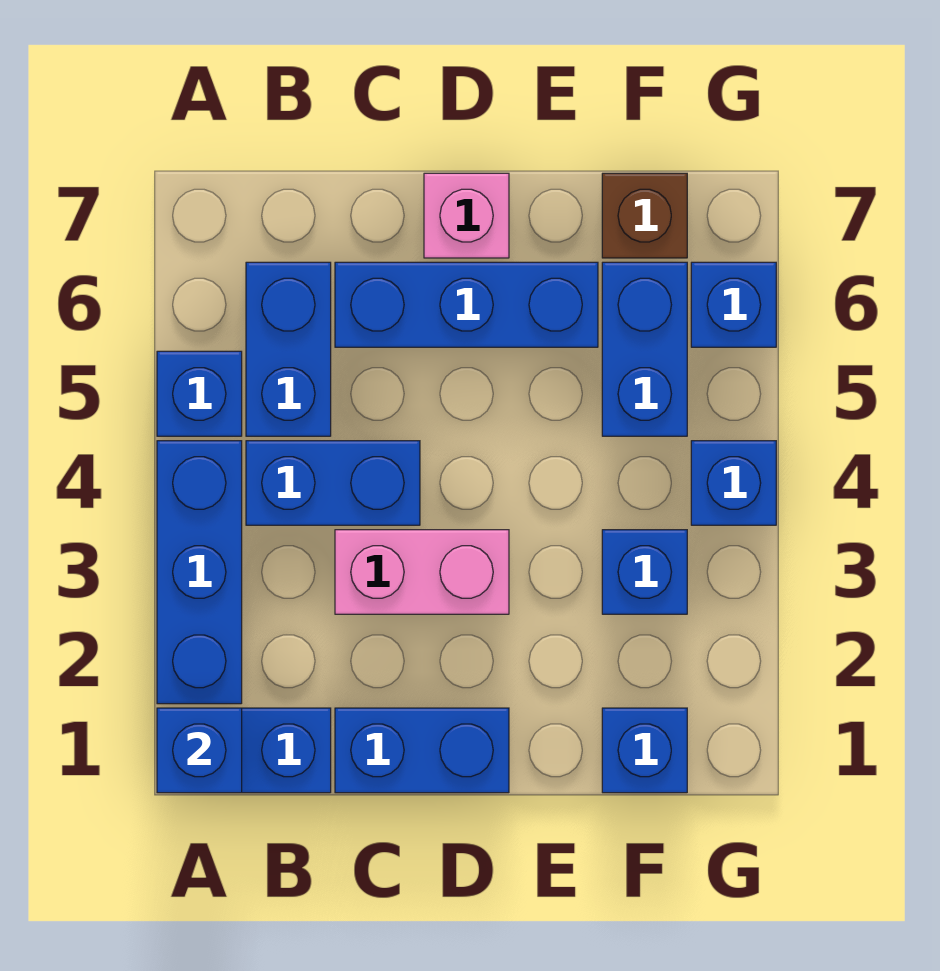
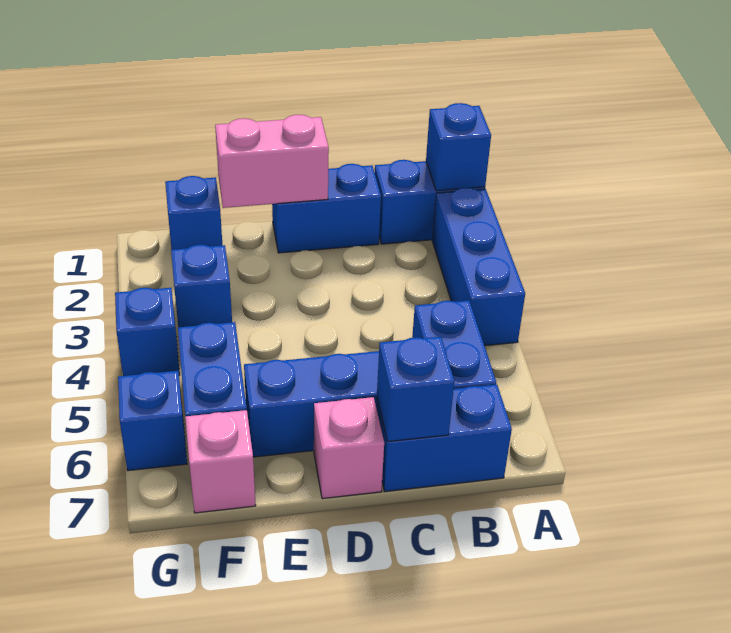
blue brick A5 level 1 -> blue brick C7 level 2
blue brick B4:C4 level 1 -> blue brick B7:C7 level 1
pink brick C3:D3 level 1 -> pink brick D1:E1 level 2
brown brick F7 level 1 -> pink brick F7 level 1

